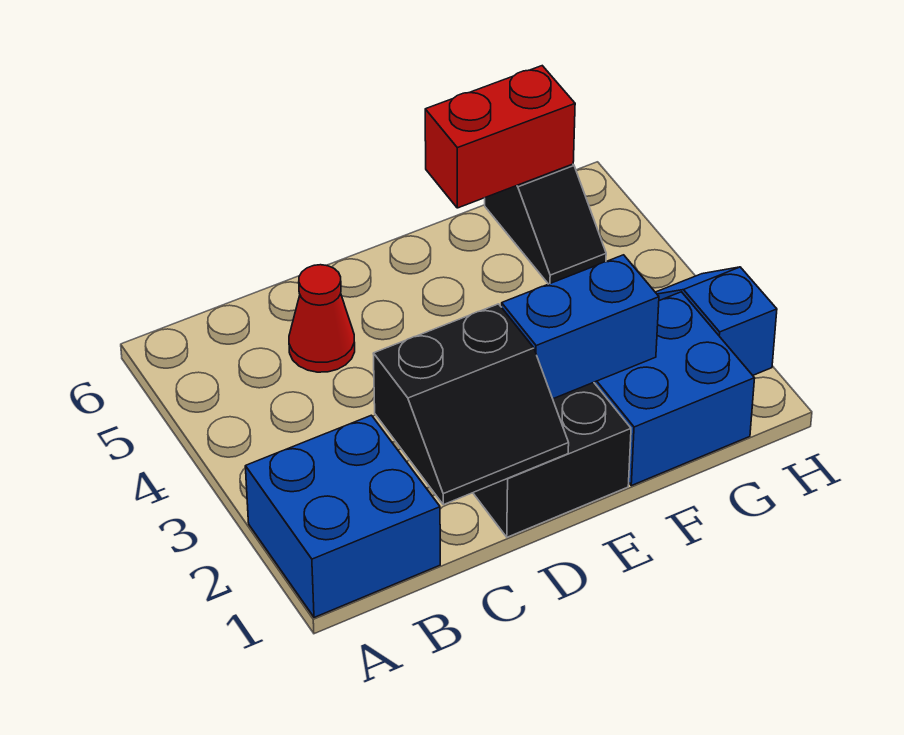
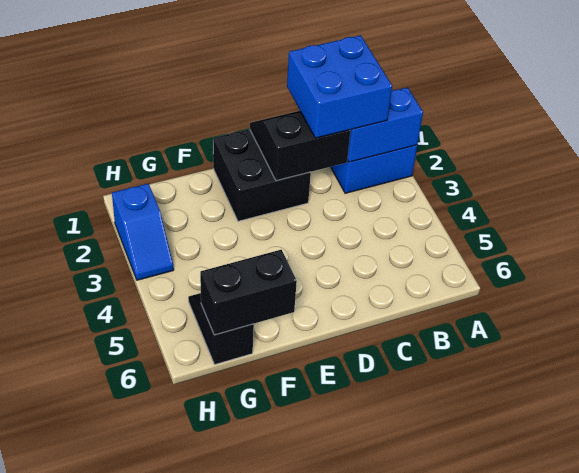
red cone C5 level 1 -> none
blue brick E2:F2 level 2 -> blue brick A2:B2 level 2
blue brick F1:G2 level 1 -> blue brick B1:C2 level 3
red brick F6:G6 level 2 -> black brick F6:G6 level 2

